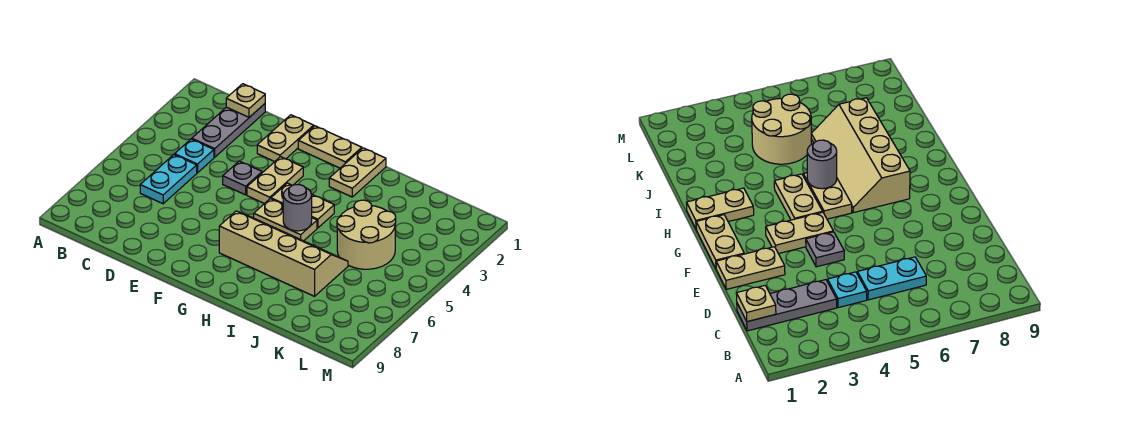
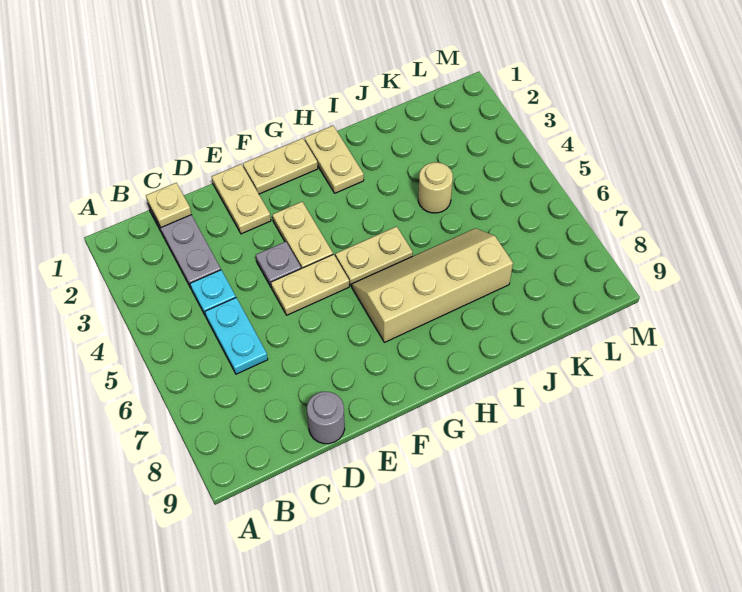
tan plate G4:H4 level 1 -> tan plate E5:F5 level 1
grey round brick H5 level 2 -> grey round brick D9 level 1
tan round brick J4:K5 level 1 -> tan round brick J4 level 1

